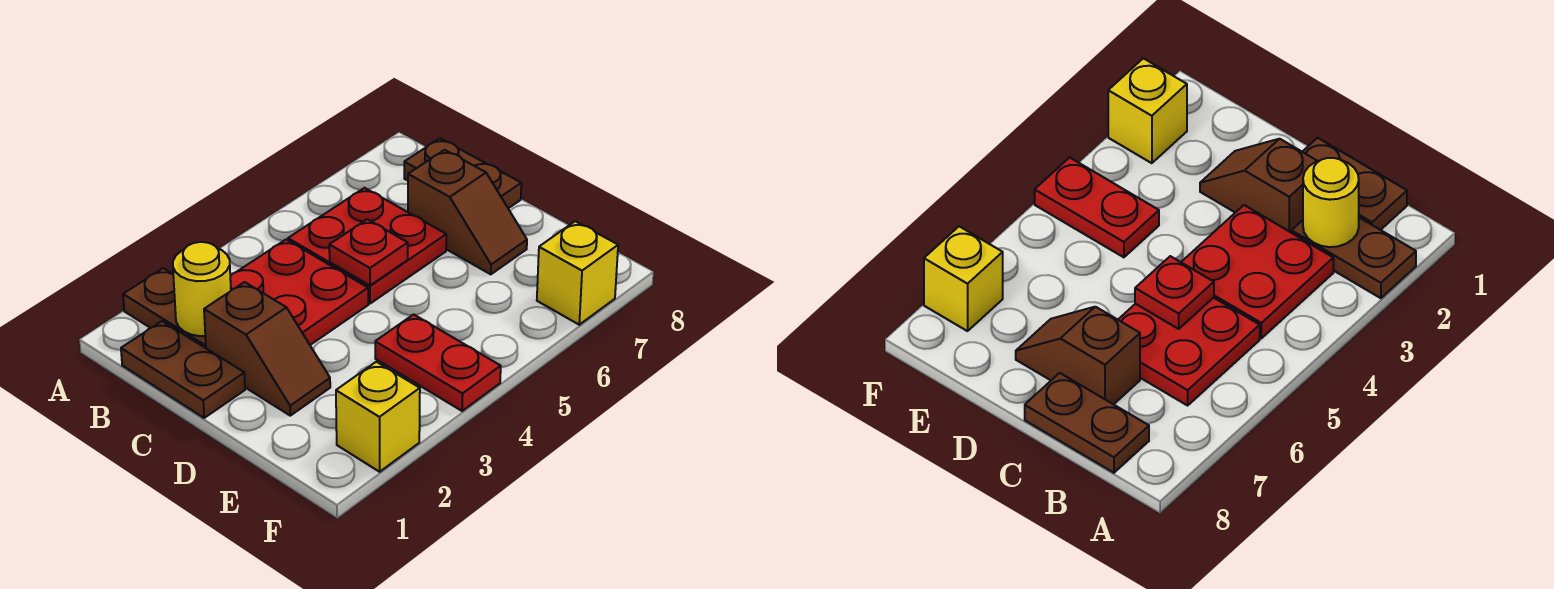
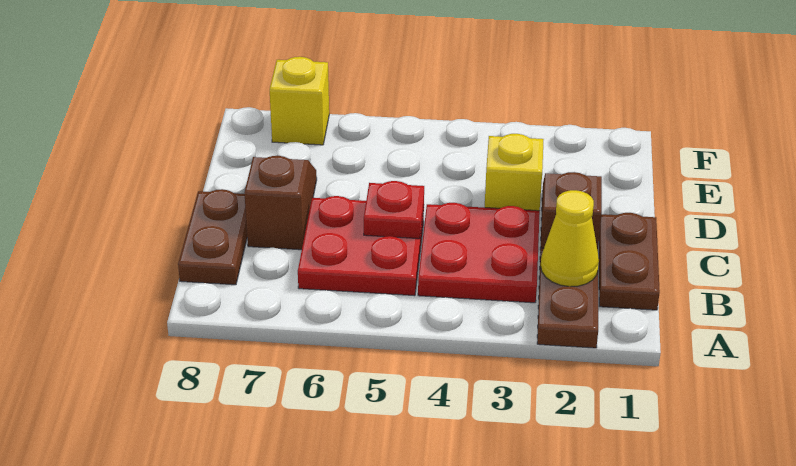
yellow round brick B2 level 2 -> yellow cone B2 level 2
red plate E4:F4 level 1 -> none
yellow brick F2 level 1 -> yellow brick D3 level 1

